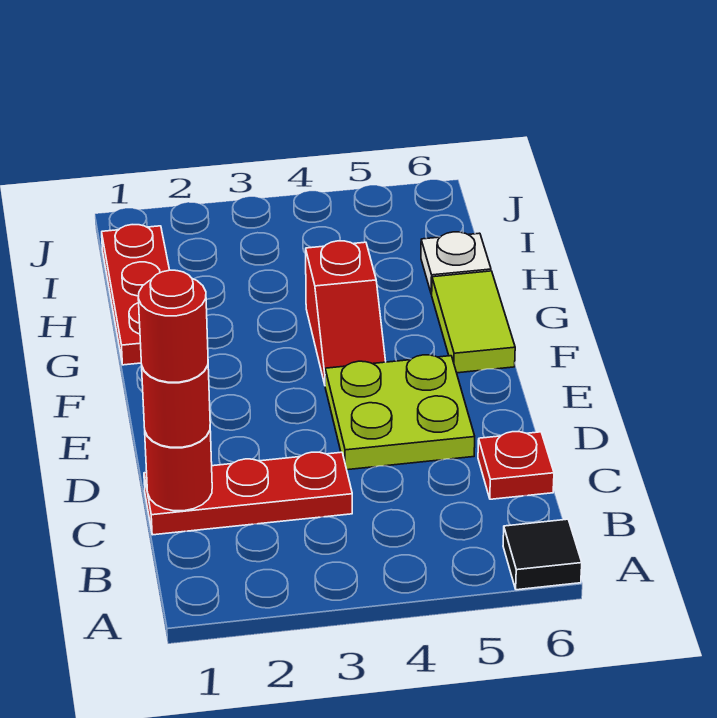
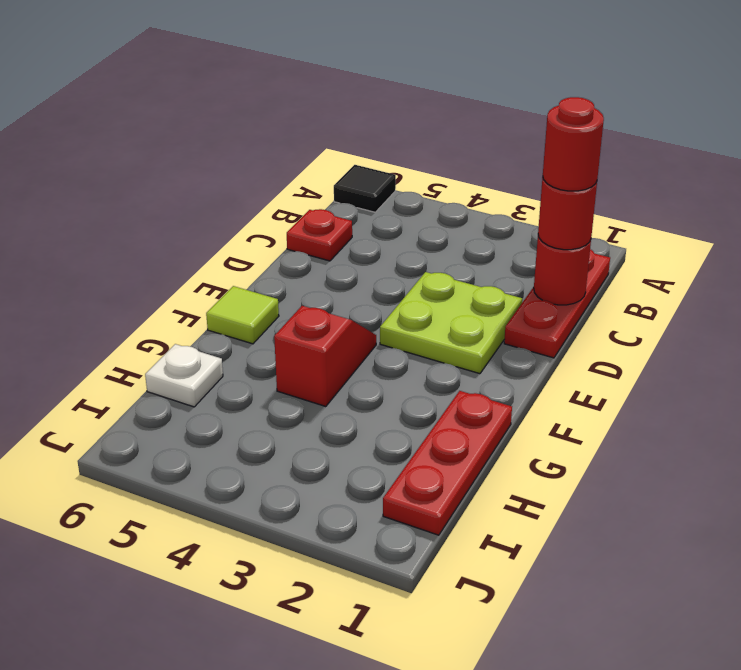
red plate C1:C3 level 1 -> red plate B1:D1 level 1
lime plate D4:E5 level 1 -> lime plate D2:E3 level 1
lime tile F6:G6 level 1 -> lime tile F6 level 1

